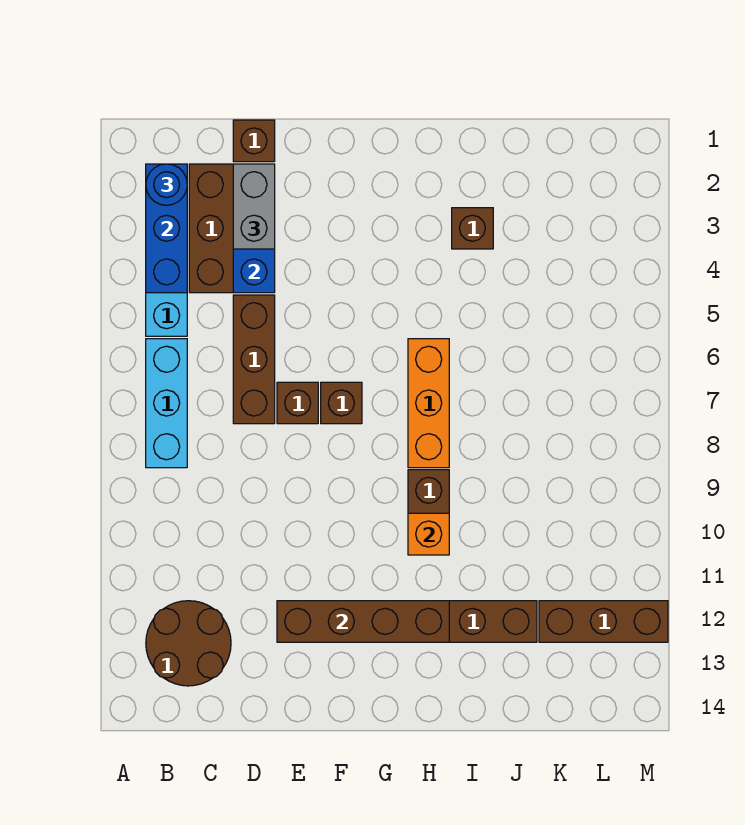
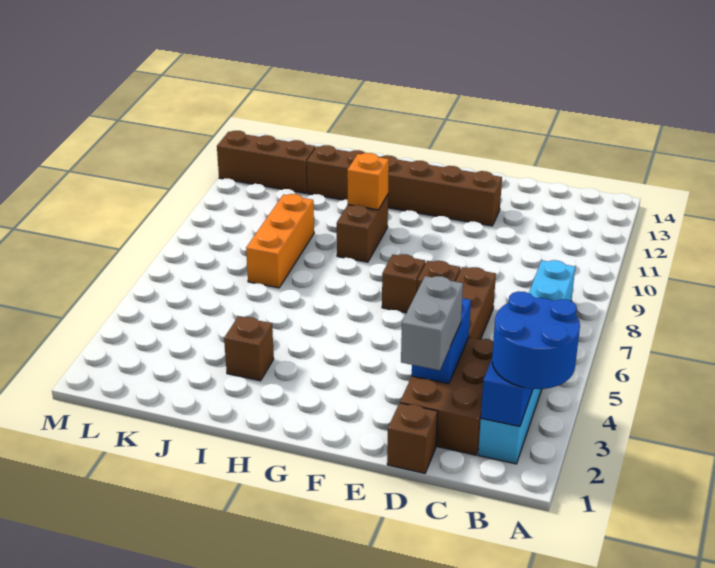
blue round brick B2 level 3 -> blue round brick A2:B3 level 3
brown round brick B12:C13 level 1 -> none
brown brick E12:H12 level 2 -> none
orange brick H6:H8 level 1 -> orange brick J7:J9 level 1

